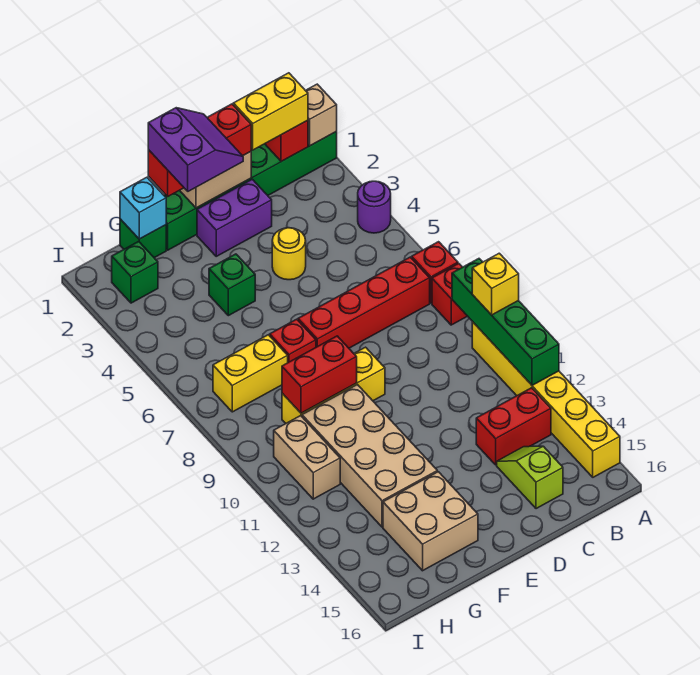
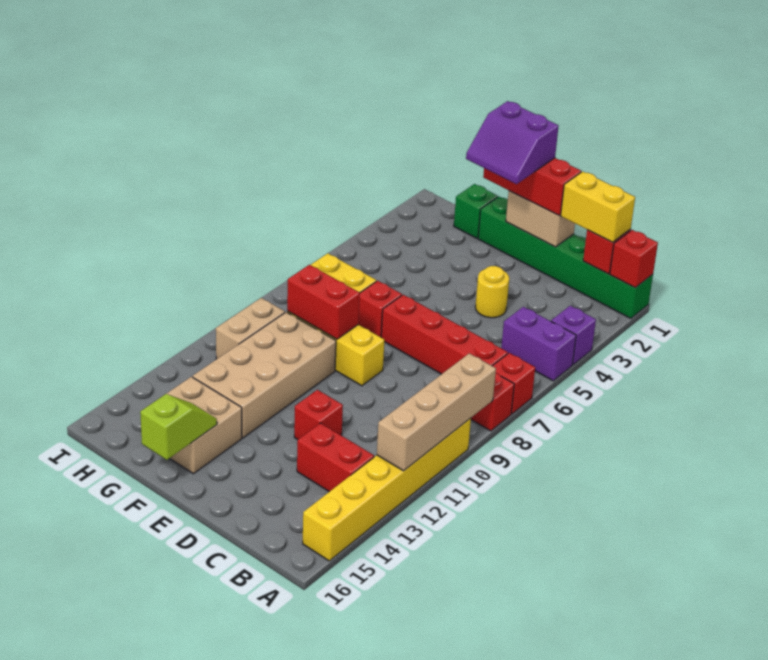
tan brick A1 level 2 -> red brick A1 level 2
purple round brick A4 level 1 -> purple brick A4 level 1
green brick A9:A12 level 2 -> tan brick A9:A12 level 2
yellow brick A10 level 3 -> none
lime slope C14:C15 level 1 top 15 -> lime slope F15:F16 level 2 top 16
purple brick D2:E2 level 1 -> purple brick A5:B5 level 1
none -> red brick D12 level 1
purple slope E1:F2 level 4 top F -> purple slope E1:F2 level 4 top 1
green brick F4 level 1 -> none
cyan brick G1 level 2 -> none
green brick H2 level 1 -> none

